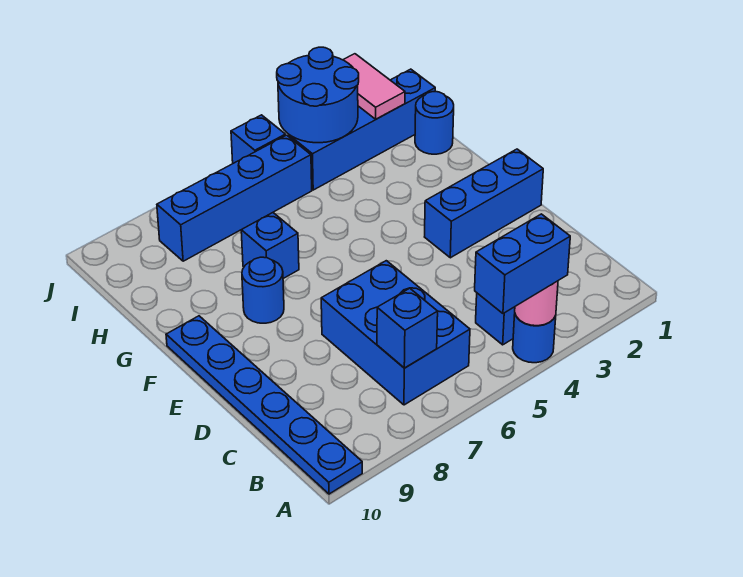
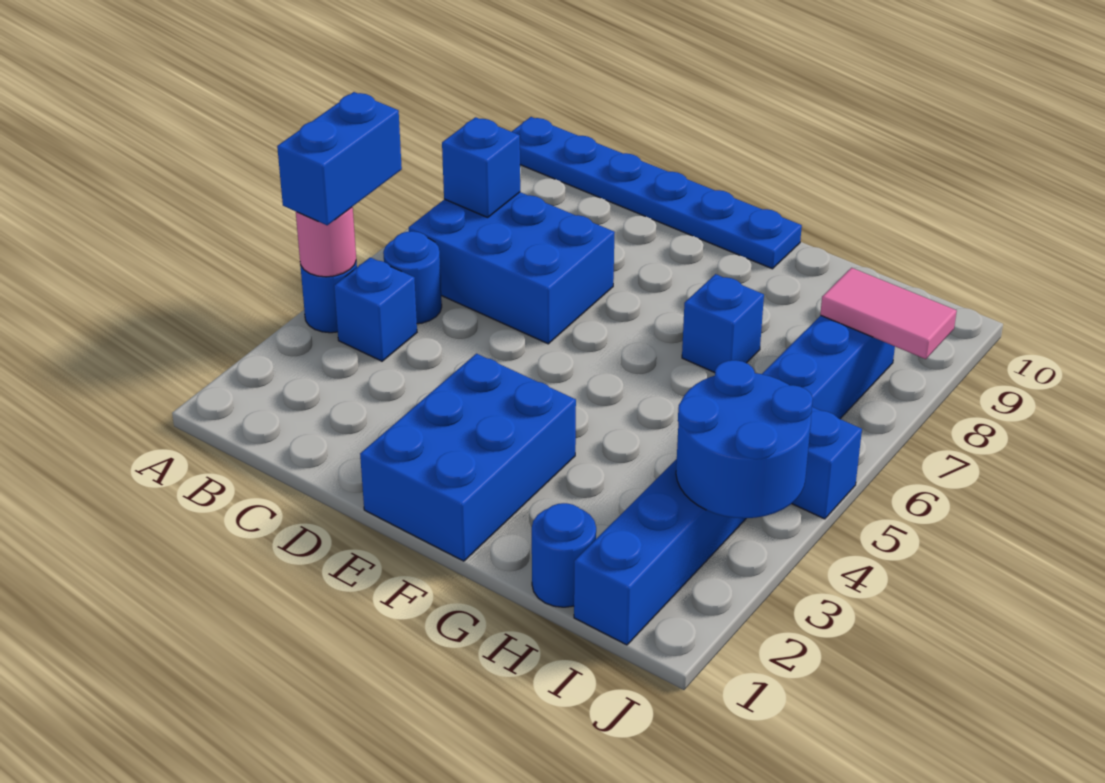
blue brick E1:E3 level 1 -> blue brick E1:F3 level 1
blue round brick F8 level 1 -> blue round brick B5 level 1
pink tile I2:J2 level 2 -> pink tile I8:J8 level 2

